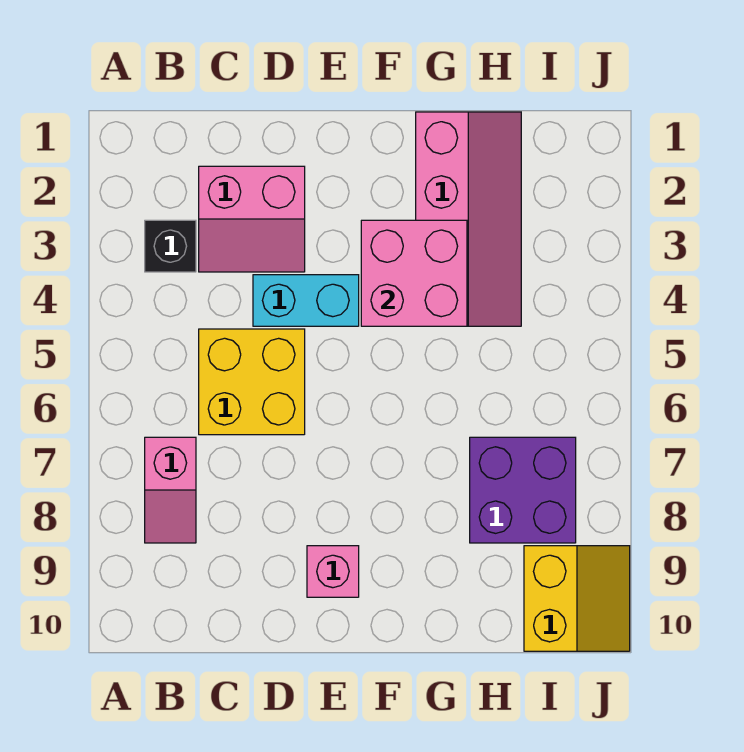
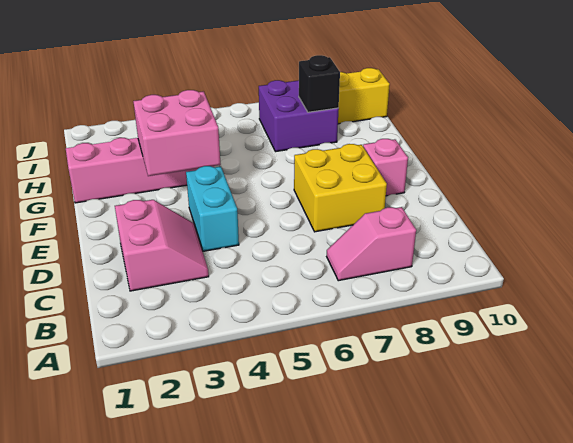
black brick B3 level 1 -> black brick H8 level 2
pink slope B7:B8 level 1 top 7 -> pink slope B7:B8 level 1 top 8
yellow brick C5:D6 level 1 -> yellow brick D7:E8 level 1

